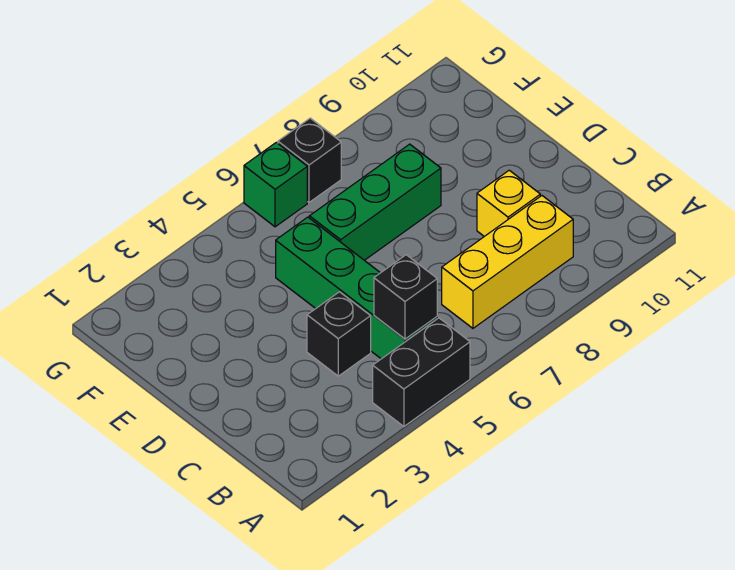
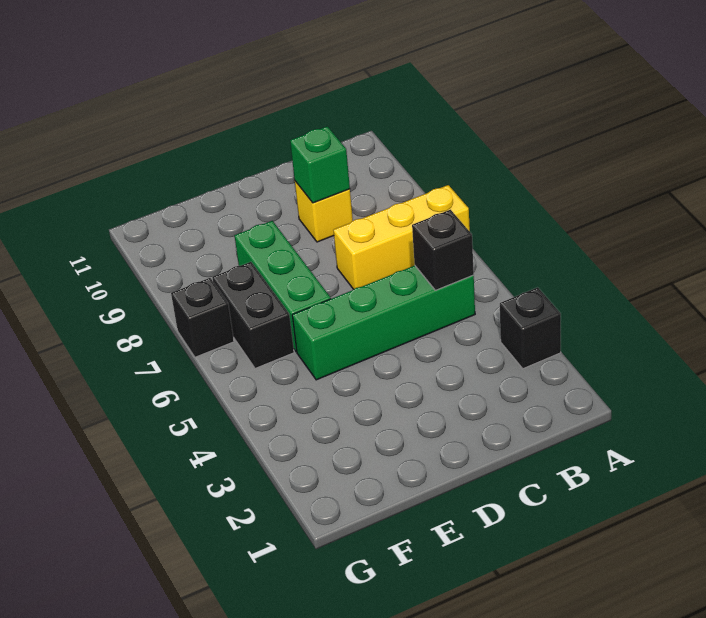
black brick A4:A5 level 1 -> black brick F6:F7 level 1
yellow brick B7:B9 level 1 -> yellow brick A7:C7 level 1
black brick C4 level 1 -> black brick A3 level 1
green brick G6 level 1 -> green brick C9 level 2

